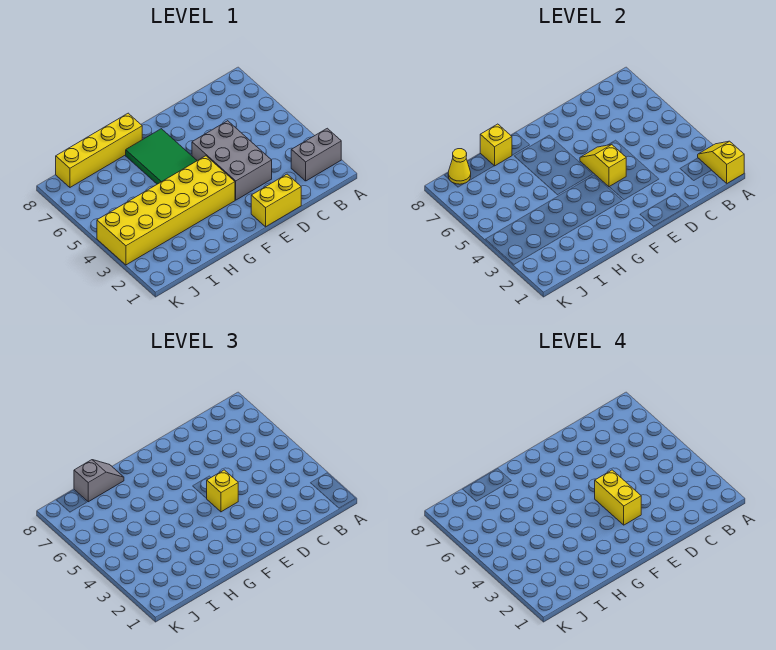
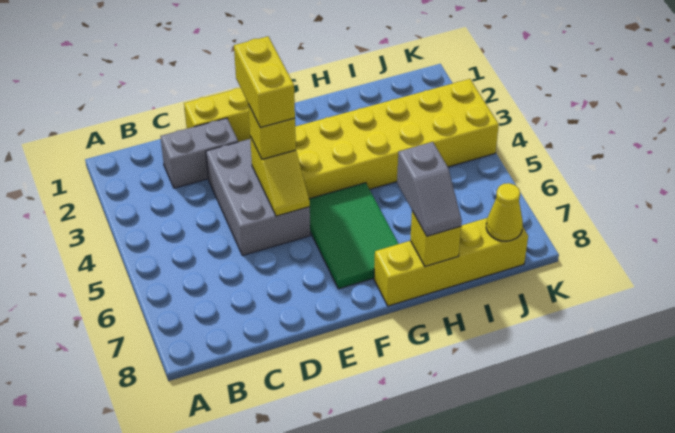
yellow slope A1:A2 level 2 top 1 -> none
grey brick A2:B2 level 1 -> grey brick C2:D2 level 1
grey slope H8:I8 level 3 top I -> grey slope H7:H8 level 3 top 7

